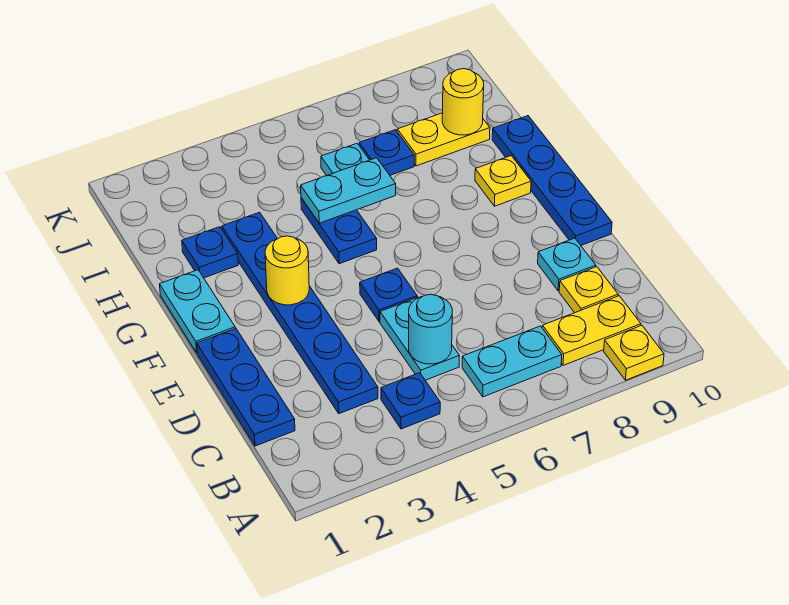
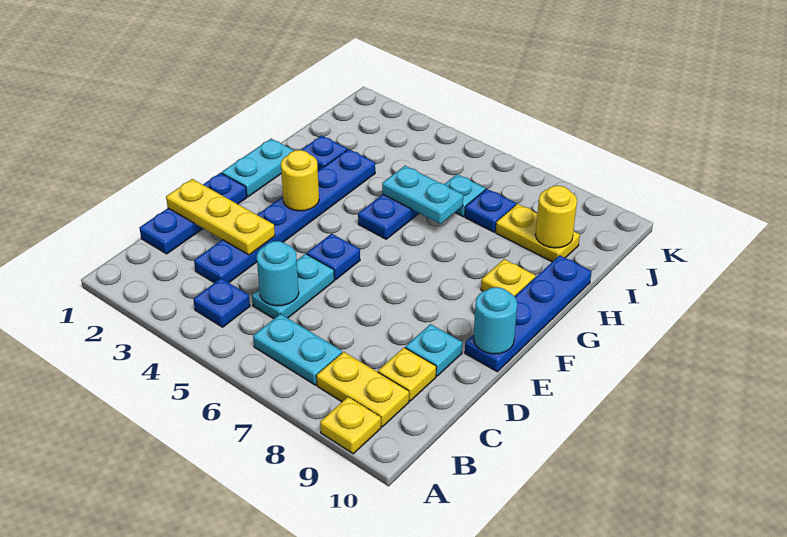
none -> yellow plate D1:D3 level 2
none -> cyan round brick E10 level 2

